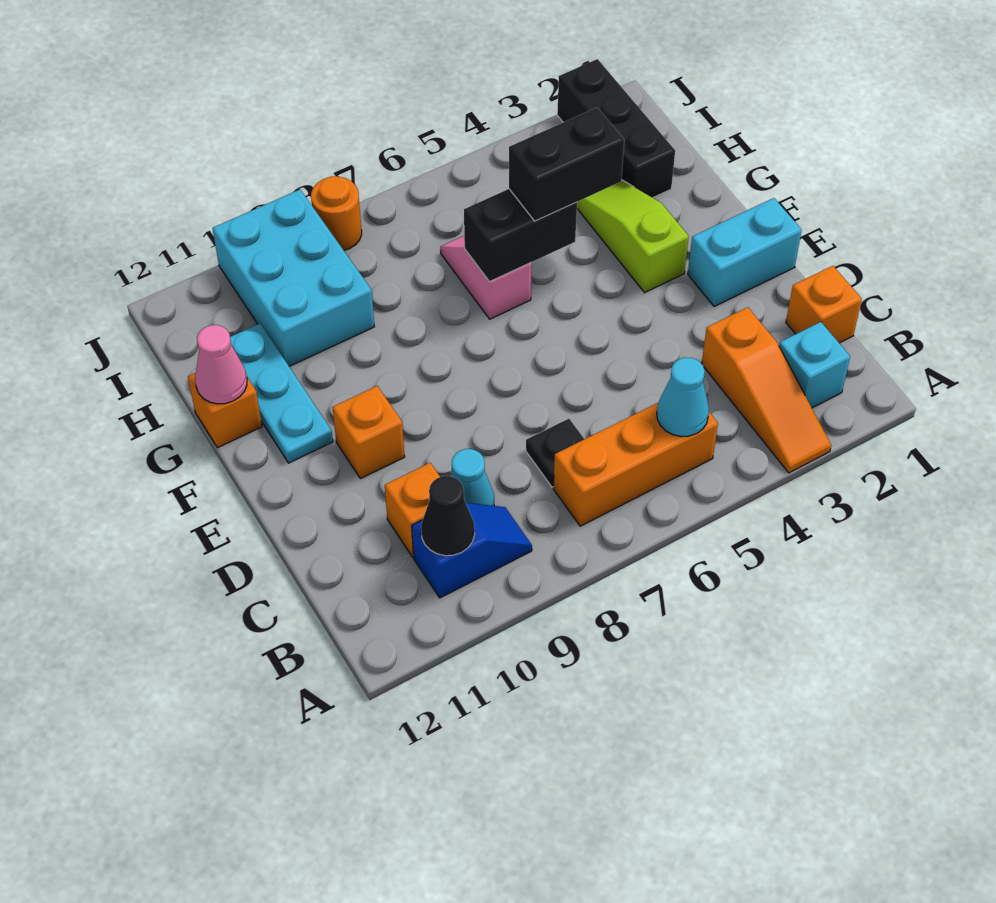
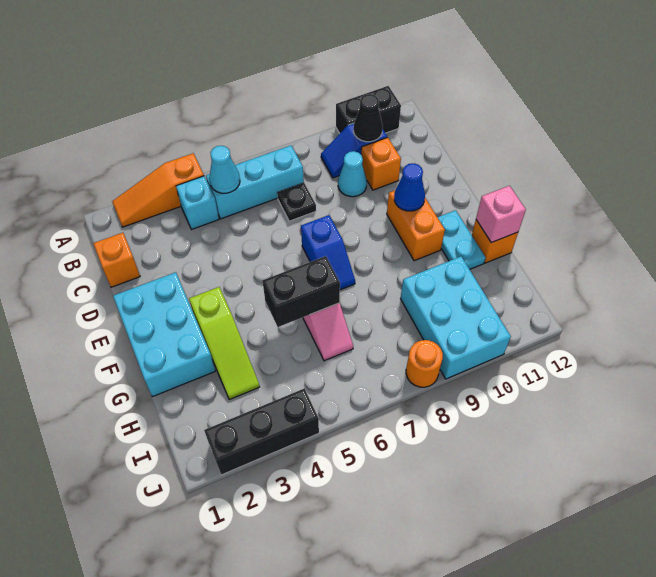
orange slope A3:C3 level 1 top C -> orange slope A2:A4 level 1 top 4
cyan brick B2 level 1 -> cyan brick B4 level 1
orange brick B5:B7 level 1 -> cyan brick B5:B7 level 1
cyan brick E1:E2 level 1 -> cyan brick E1:G2 level 1
none -> blue slope E7:F7 level 1 top E
orange brick E10 level 1 -> orange brick E10:F10 level 1
none -> blue cone E10 level 2
cyan plate F11:H11 level 1 -> cyan plate F11:G11 level 1
black brick G4:G5 level 3 -> black brick A10:A11 level 1
pink cone G12 level 2 -> pink brick G12 level 2
black brick H2:J2 level 1 -> black brick J2:J4 level 1

